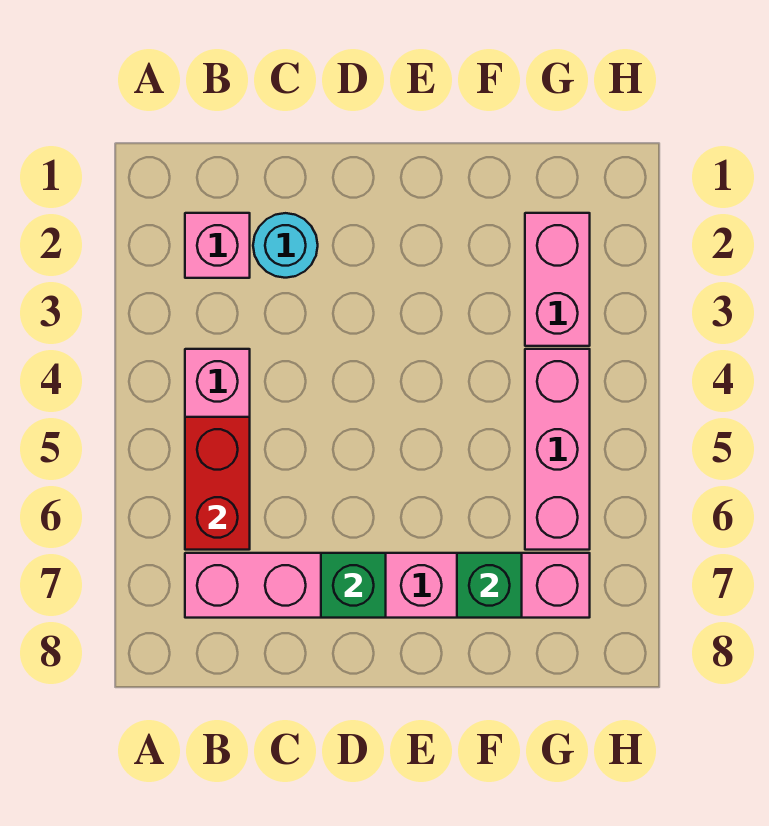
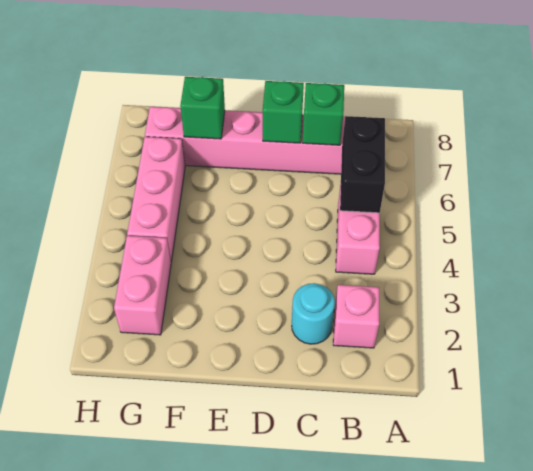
red brick B5:B6 level 2 -> black brick B5:B6 level 2
none -> green brick C7 level 2

